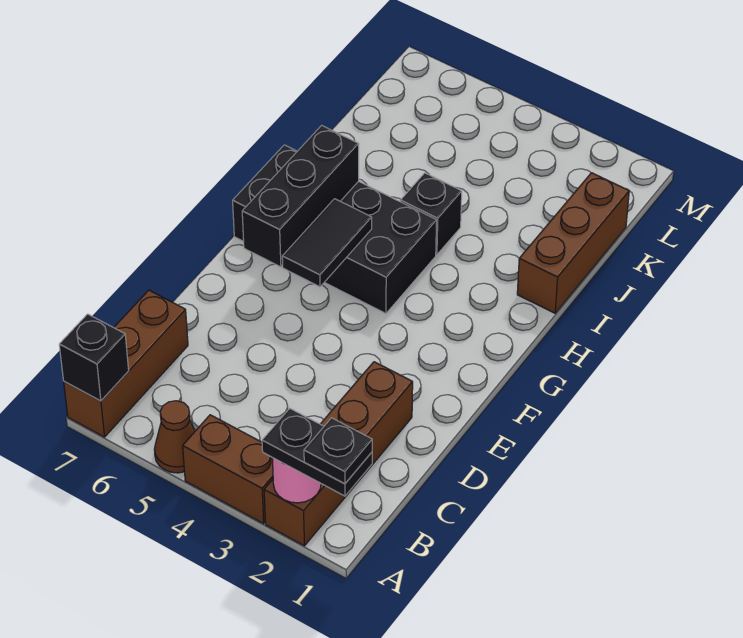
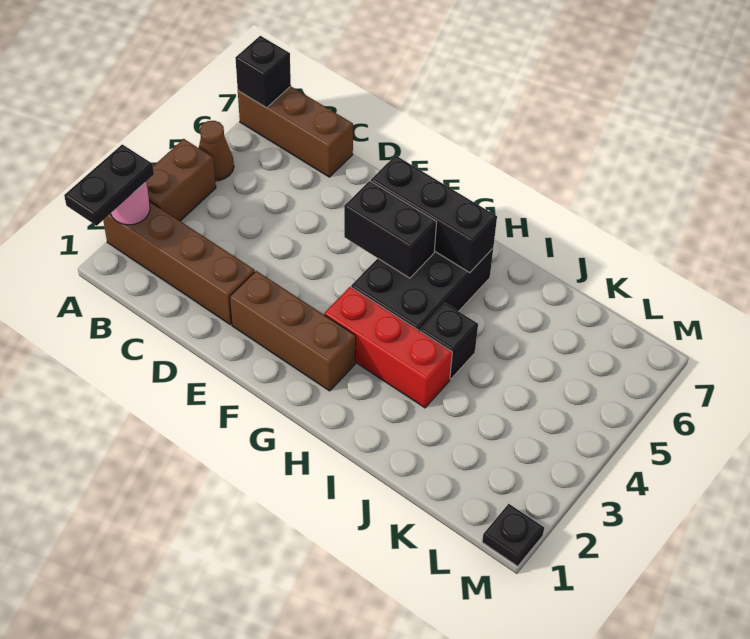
black plate A1 level 4 -> black plate M1 level 1
black tile F5:G5 level 2 -> black brick F5:G5 level 2
none -> red brick G3:I3 level 1
black brick G4:H7 level 1 -> black brick G4:H6 level 1
brown brick I1:K1 level 1 -> brown brick E2:G2 level 1

